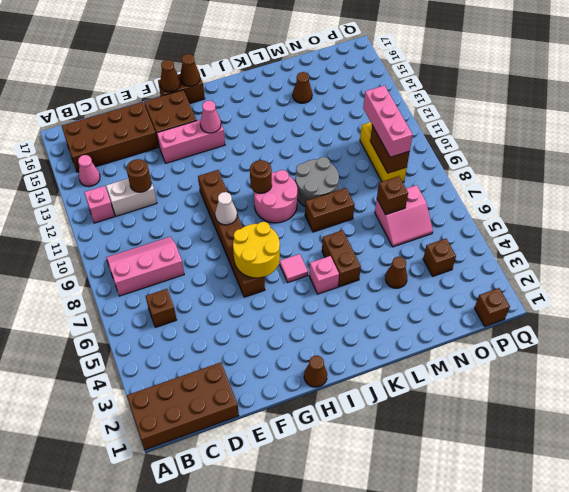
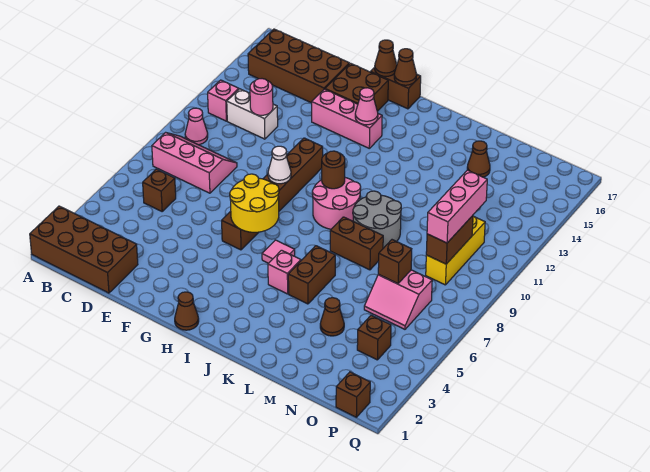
pink cone B14 level 1 -> pink cone B10 level 1
brown round brick D12 level 2 -> pink round brick D12 level 2

